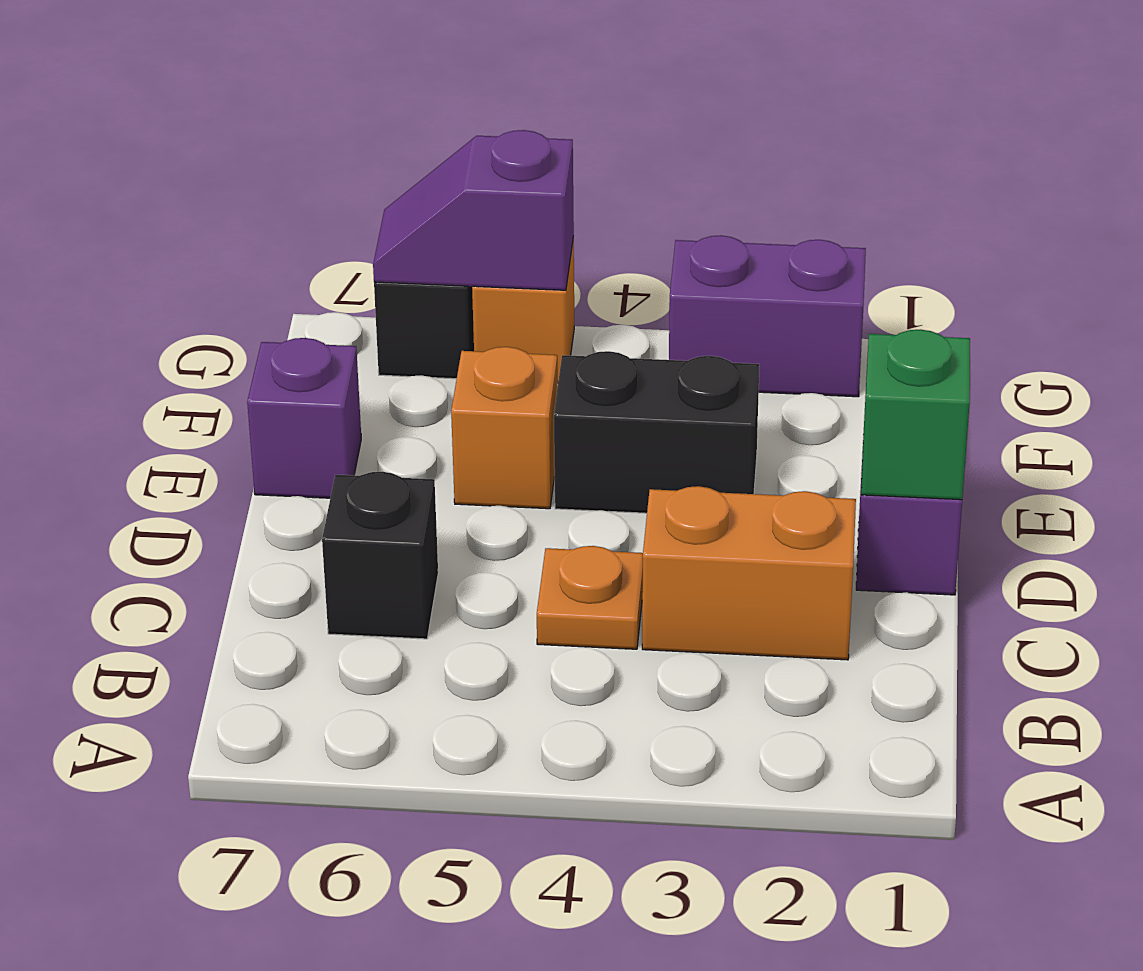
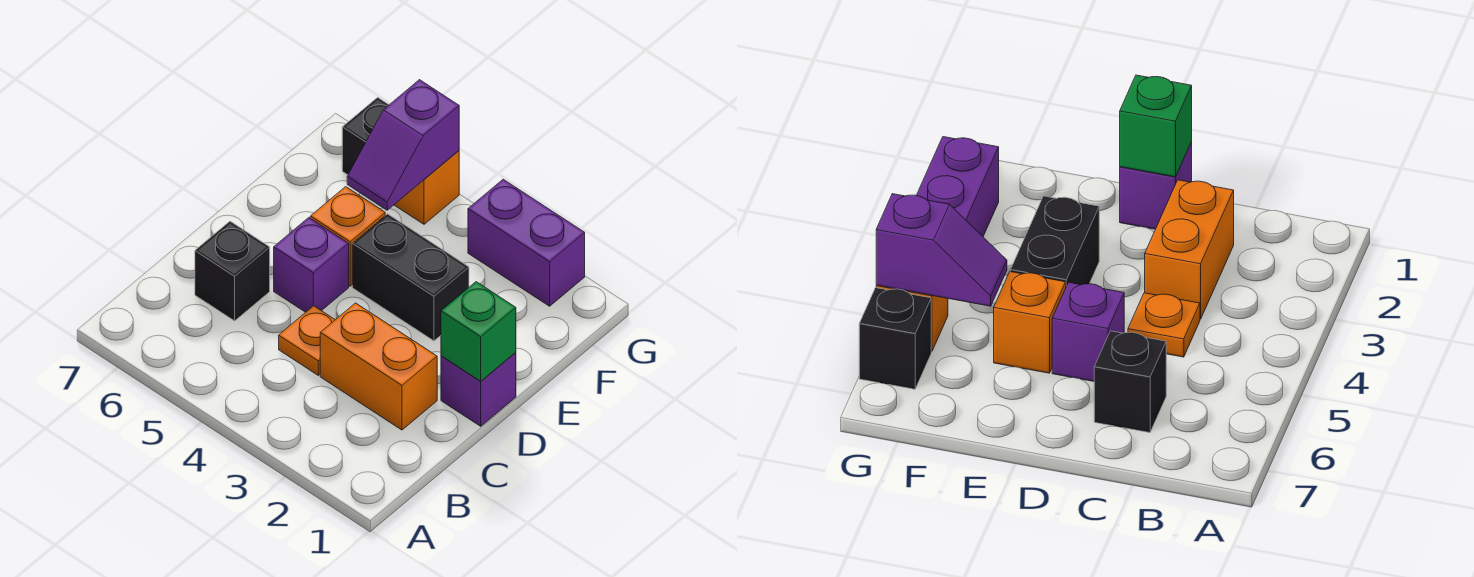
purple brick E7 level 1 -> purple brick D5 level 1
purple slope G5:G6 level 2 top 5 -> purple slope F5:G5 level 2 top G

